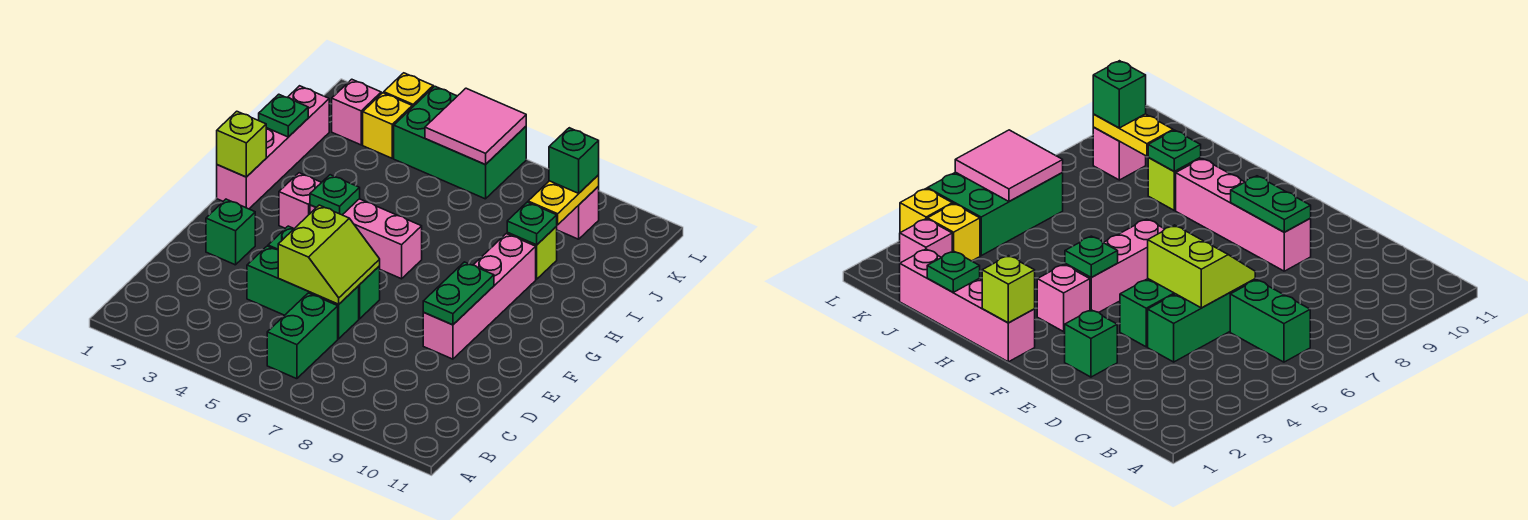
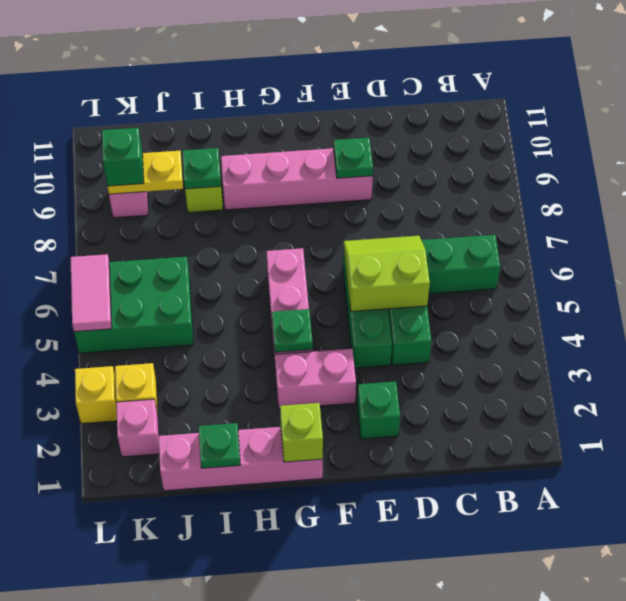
green plate E9:F9 level 2 -> green plate E9 level 2
pink brick G3 level 1 -> pink brick F3:G3 level 1
green brick K4:L6 level 1 -> green brick J5:L6 level 1
pink tile K5:L6 level 2 -> pink tile L5:L6 level 2

